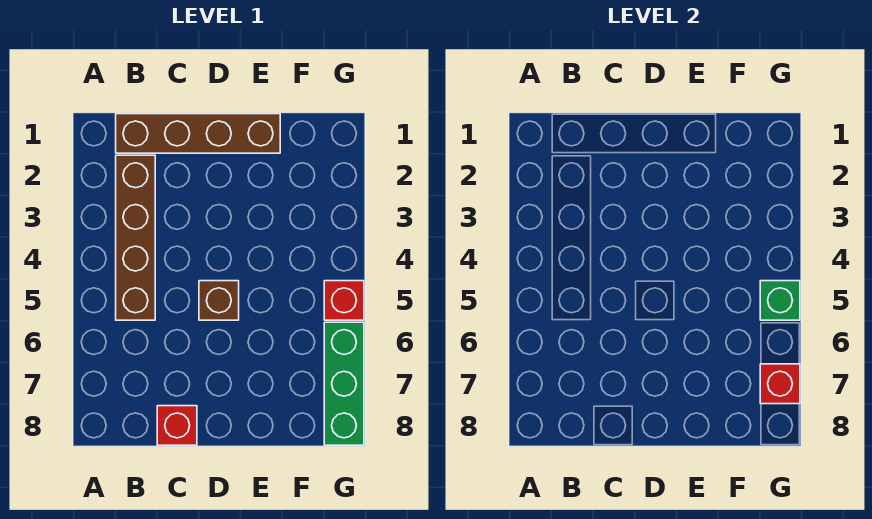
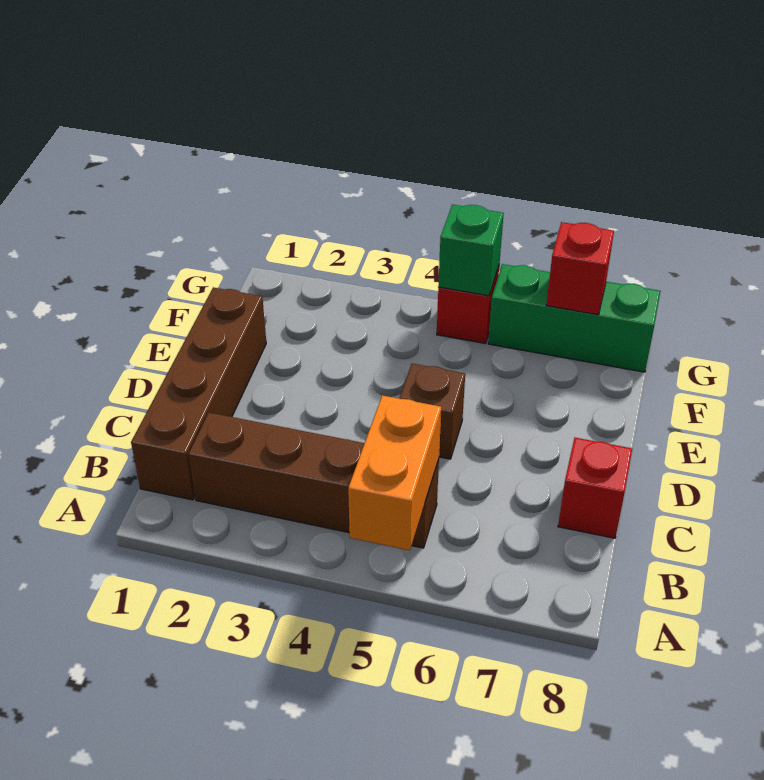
none -> orange brick A5:B5 level 2

